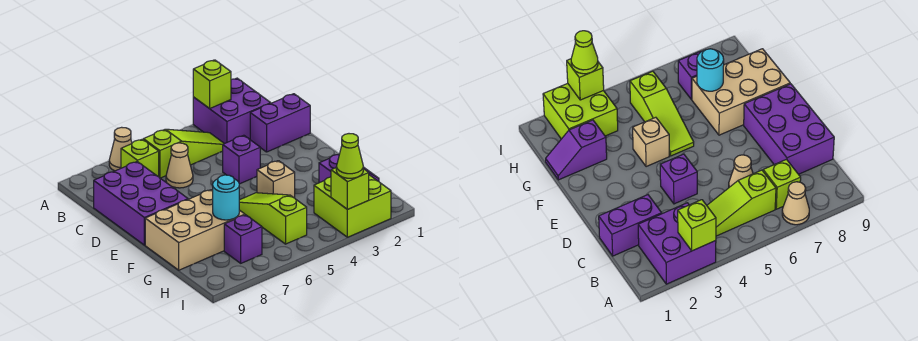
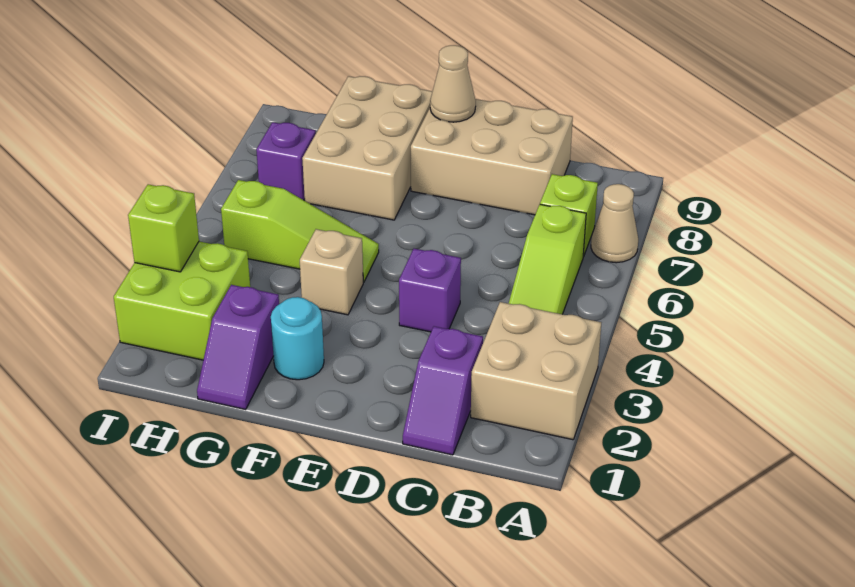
purple brick A2:B3 level 1 -> tan brick A2:B3 level 1
lime brick A3 level 2 -> none
purple brick C1:C2 level 1 -> purple slope C1:C2 level 1 top 2
tan cone C6 level 1 -> tan cone E9 level 2
purple brick C8:E9 level 1 -> tan brick C8:E9 level 1
cyan round brick G7 level 2 -> cyan round brick F2 level 1
lime cone I3 level 3 -> none

